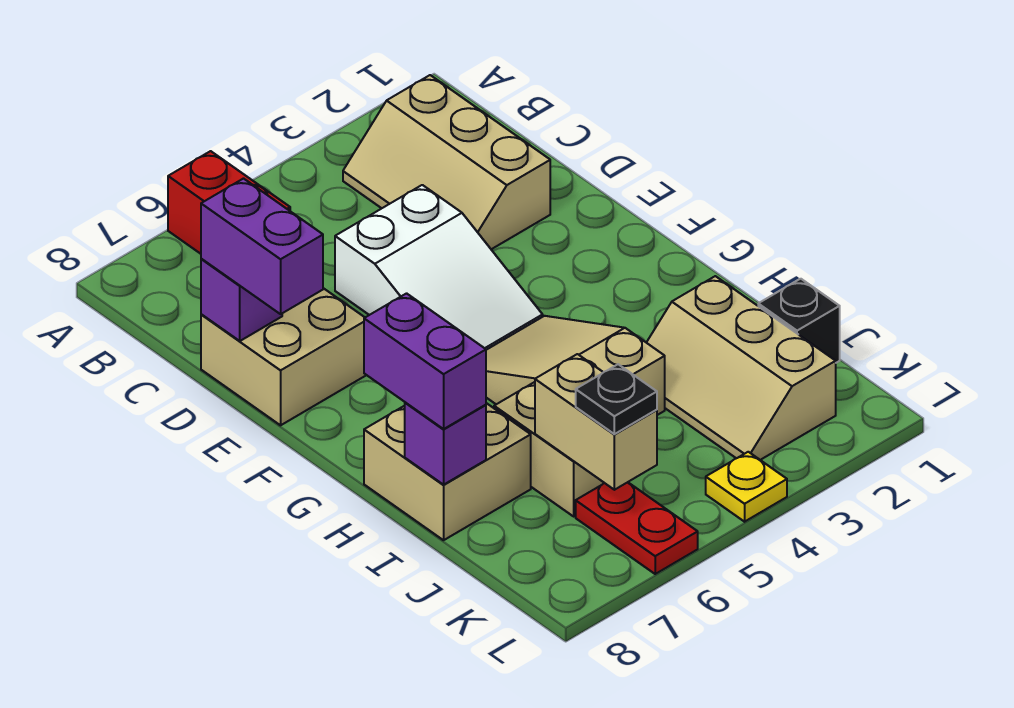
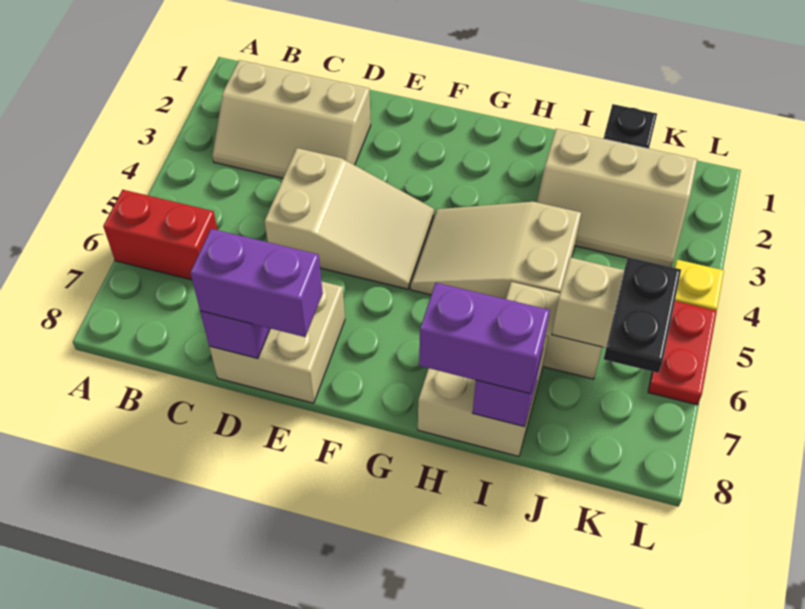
white slope D4:F5 level 1 top D -> tan slope D4:F5 level 1 top D
red plate K6:L6 level 1 -> red plate L5:L6 level 1
black plate K6 level 3 -> black plate K6:K7 level 3

